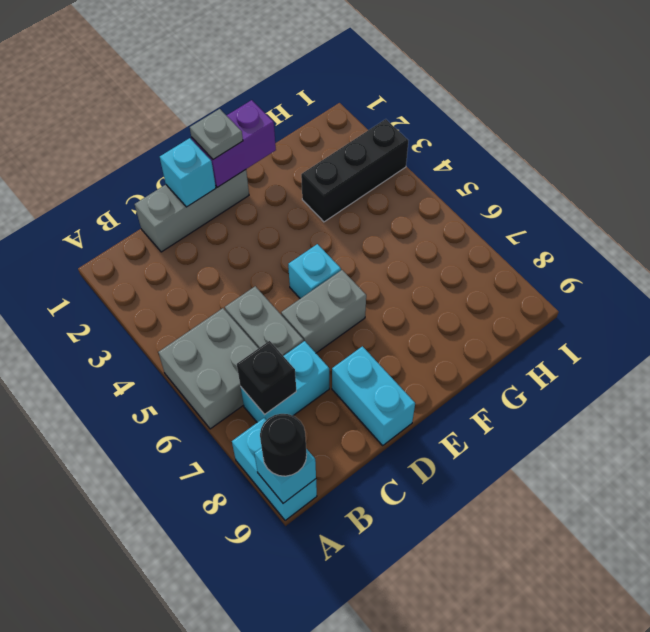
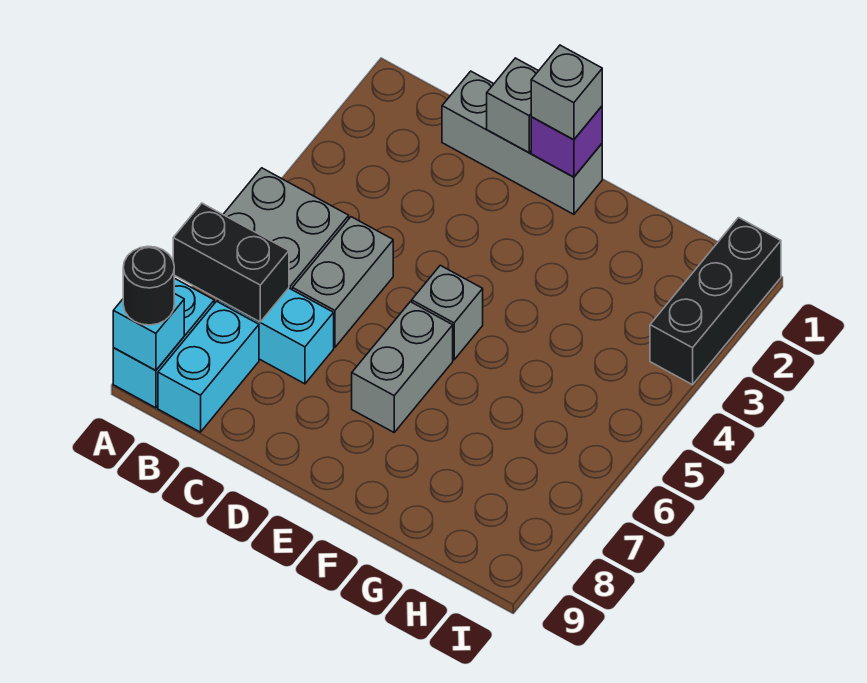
black brick B7 level 2 -> black brick A7:B7 level 2
cyan brick D1 level 2 -> grey brick D1 level 2
grey brick D6:E6 level 1 -> grey brick E6:E7 level 1
cyan brick D8:D9 level 1 -> cyan brick B8:B9 level 1
purple brick E1:F1 level 2 -> purple brick E1 level 2
grey plate E1 level 3 -> grey brick E1 level 3
cyan brick E5 level 1 -> grey brick E5 level 1
black brick G3:I3 level 1 -> black brick I1:I3 level 1

